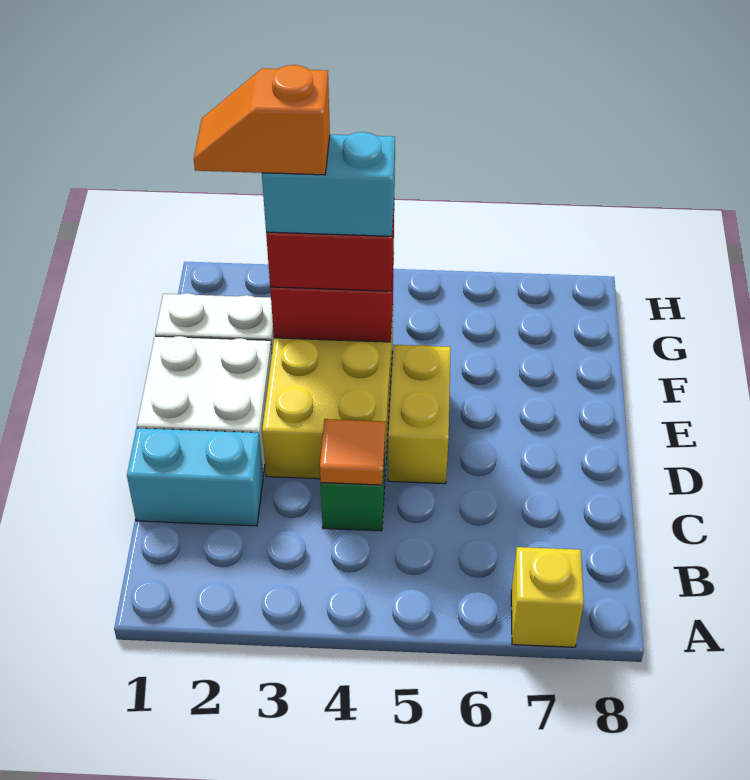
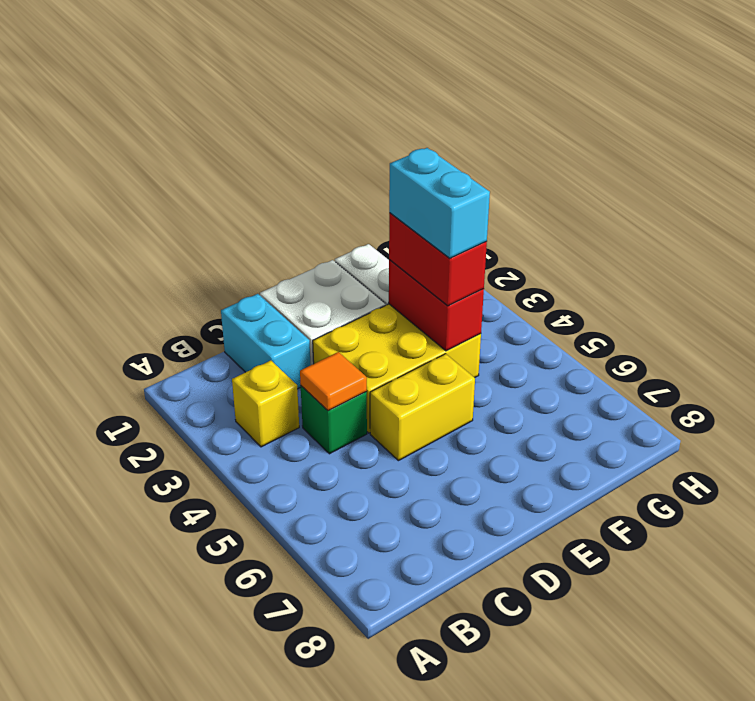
yellow brick A7 level 1 -> yellow brick B3 level 1
orange slope F2:F3 level 5 top 3 -> none

